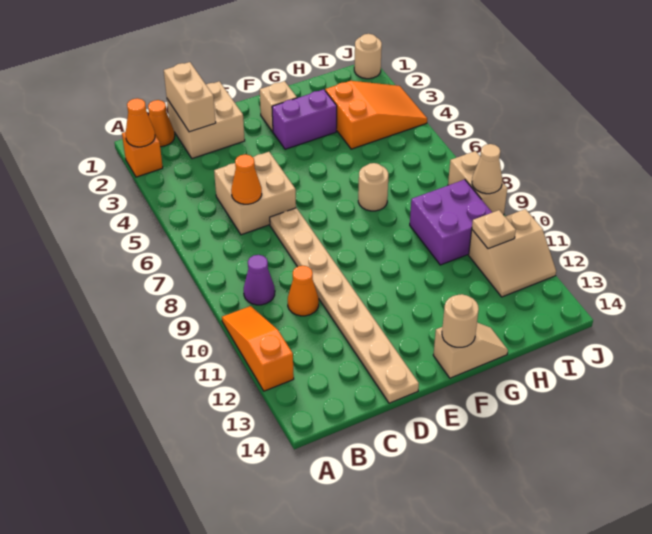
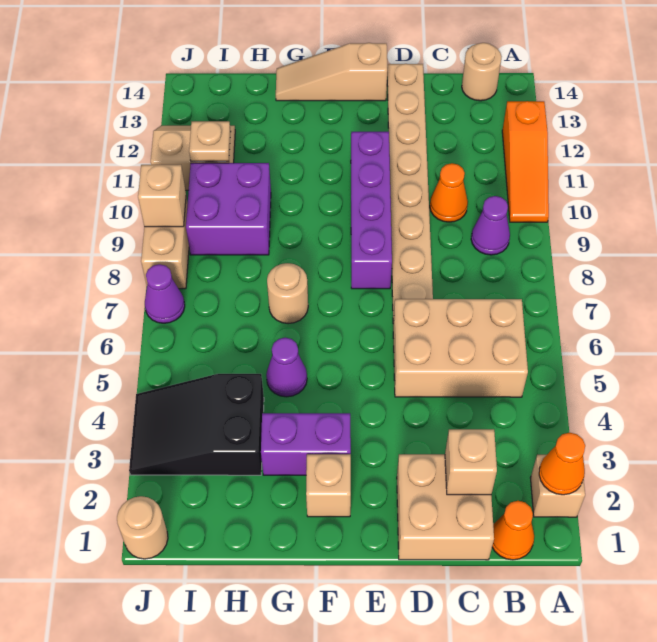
orange brick A2 level 1 -> tan brick A2 level 1
tan brick C1:C2 level 2 -> tan brick C2 level 2
tan brick C5:D6 level 1 -> tan brick B5:D6 level 1
orange cone C6 level 2 -> none
none -> purple brick E8:E11 level 1
tan slope F14:G14 level 1 top F -> tan slope E14:G14 level 1 top E
tan round brick F14 level 2 -> tan round brick B14 level 1
none -> purple cone G5 level 1
orange slope H3:J4 level 1 top H -> black slope H3:J4 level 1 top H
none -> purple cone J7 level 1
tan cone J9 level 2 -> tan brick J9 level 2

